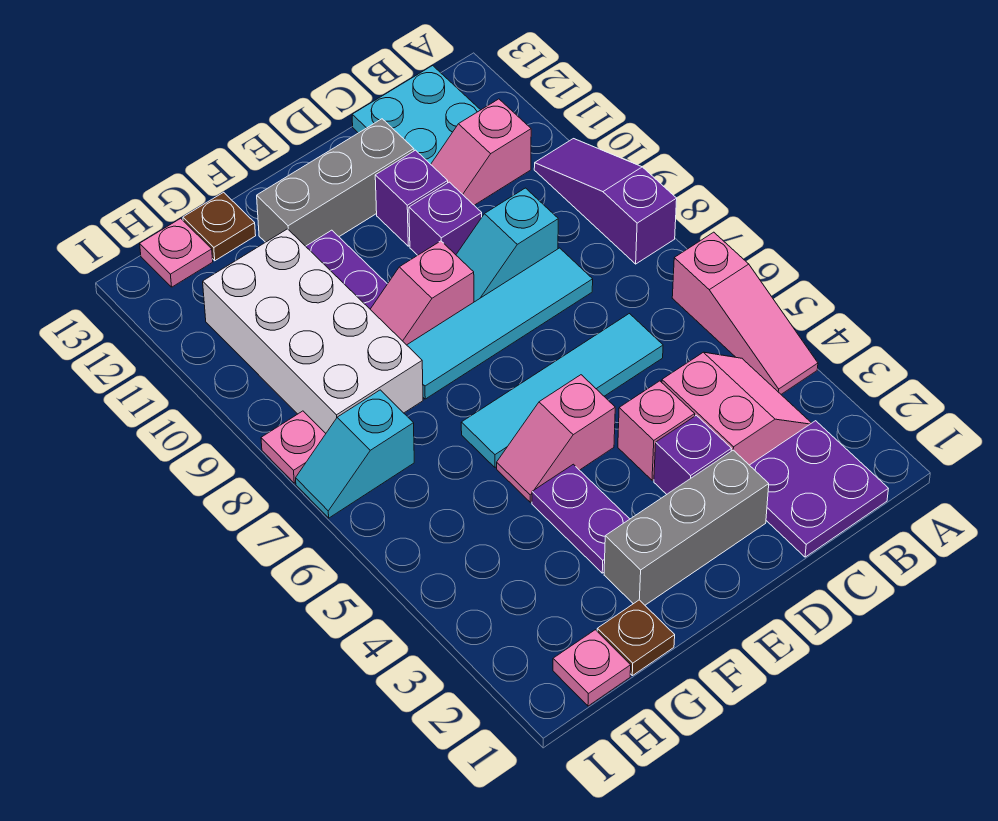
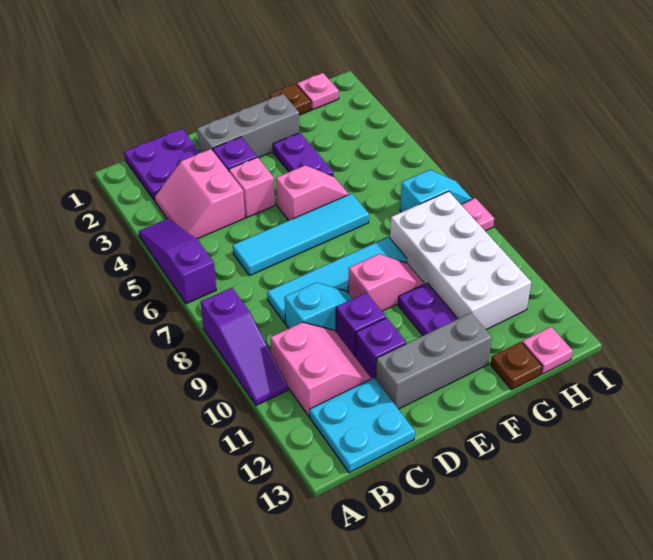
pink slope A4:A6 level 1 top 6 -> purple slope A4:A6 level 1 top 6
pink slope B11:C11 level 1 top B -> pink slope B10:C11 level 1 top B

